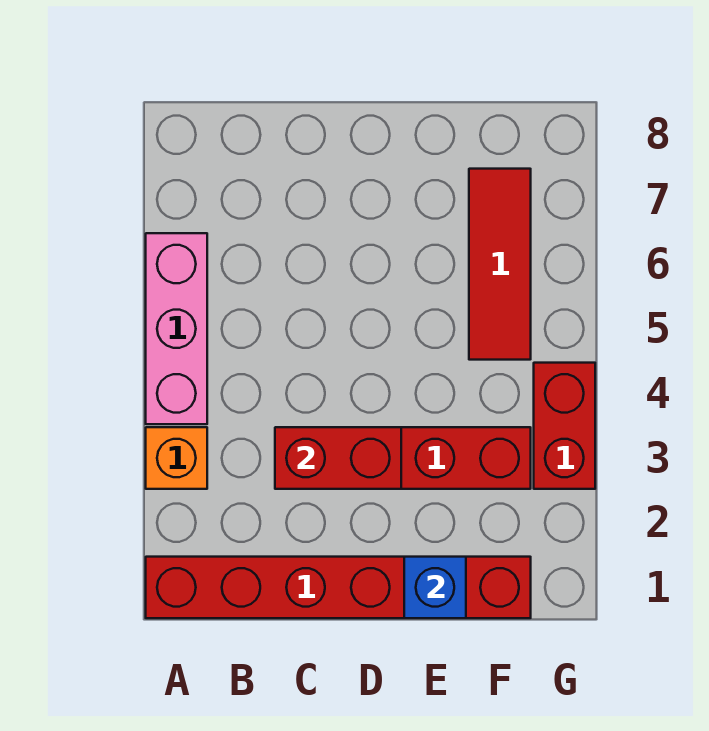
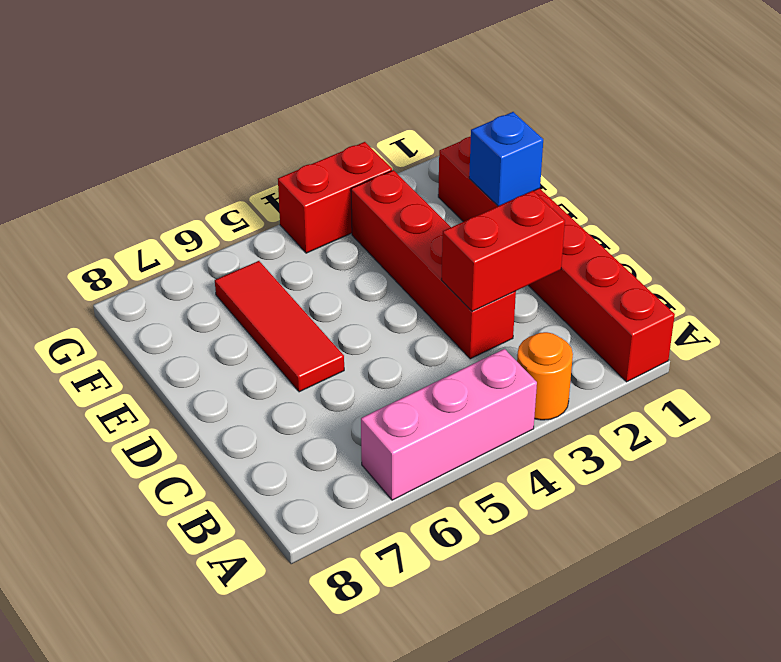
orange brick A3 level 1 -> orange round brick A3 level 1
red brick C3:D3 level 2 -> red brick C2:C3 level 2
red tile F5:F7 level 1 -> red tile D6:F6 level 1

